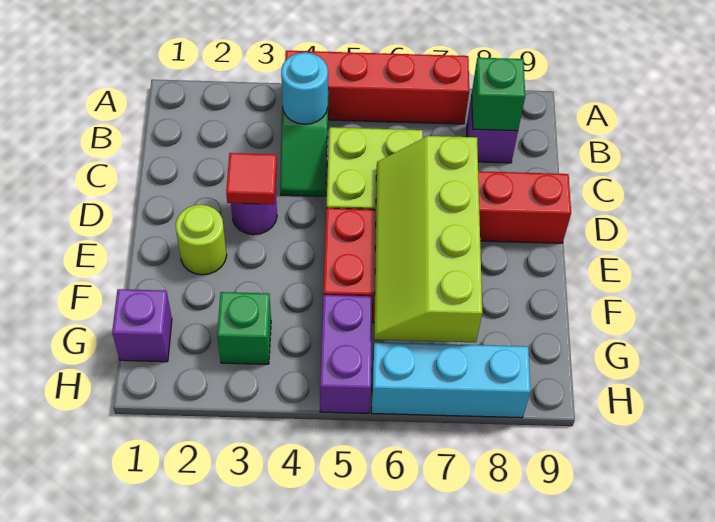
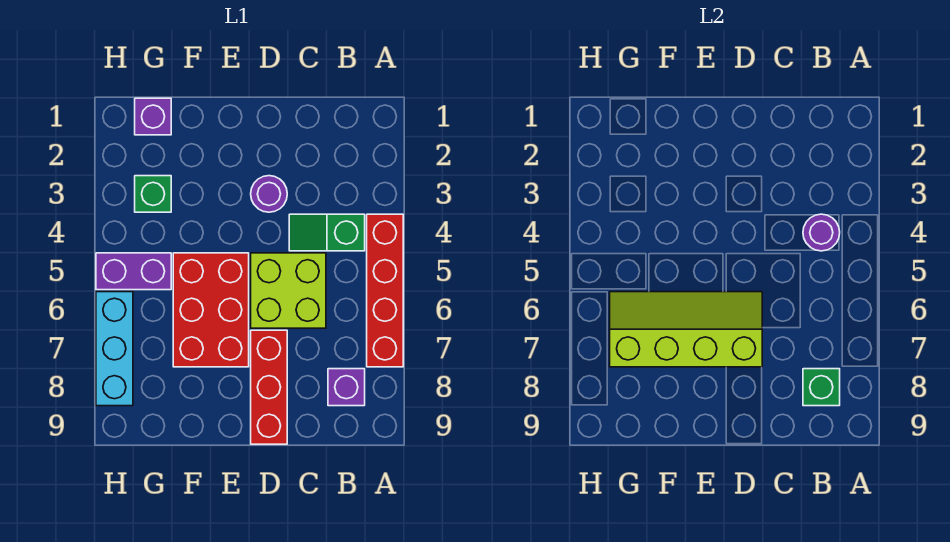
cyan round brick B4 level 2 -> purple round brick B4 level 2
red tile D3 level 2 -> none
lime round brick E2 level 1 -> none

